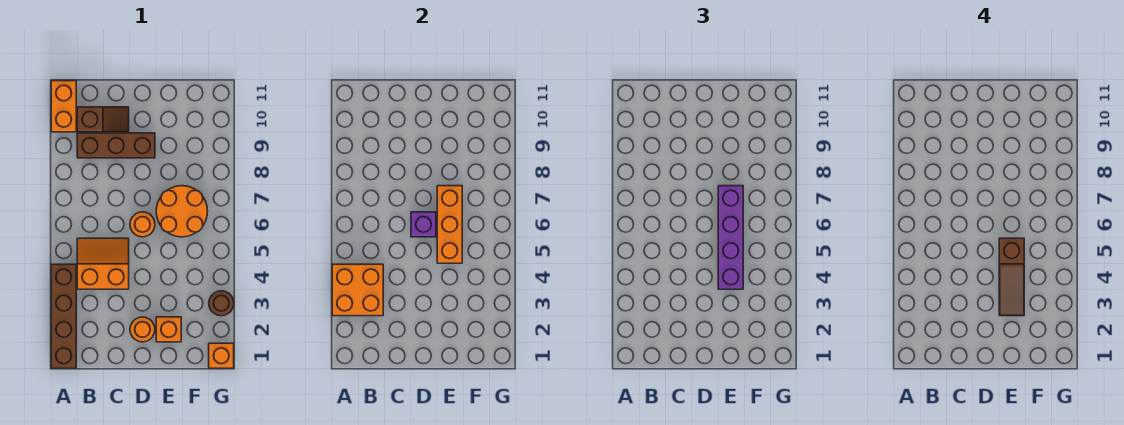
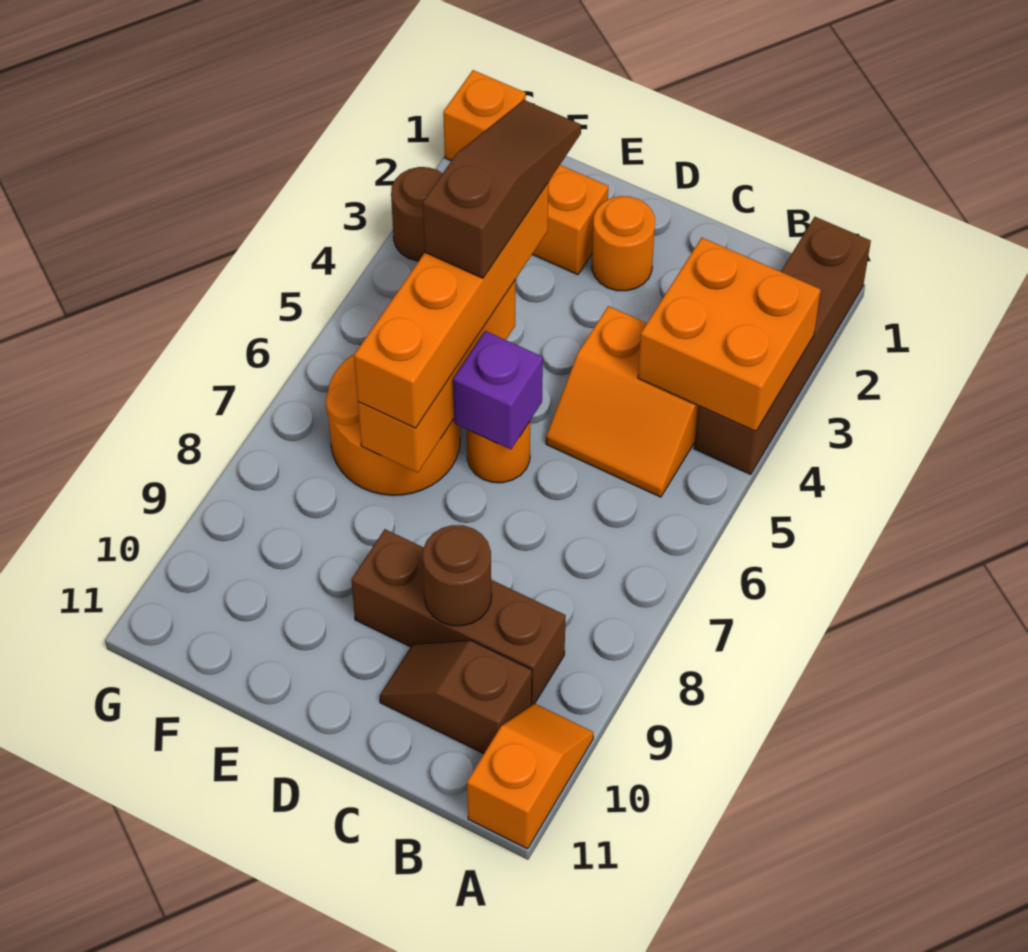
orange brick A10:A11 level 1 -> orange slope A10:A11 level 1 top 11
none -> brown round brick C9 level 2
purple brick E4:E7 level 3 -> orange brick E4:E7 level 3

